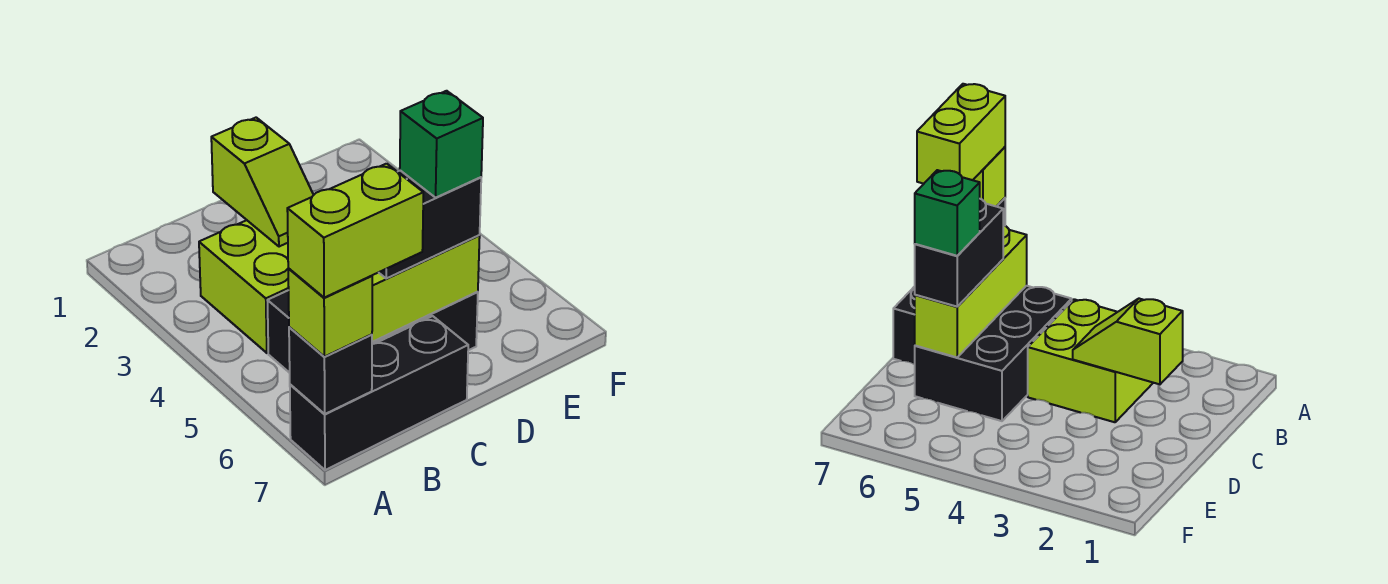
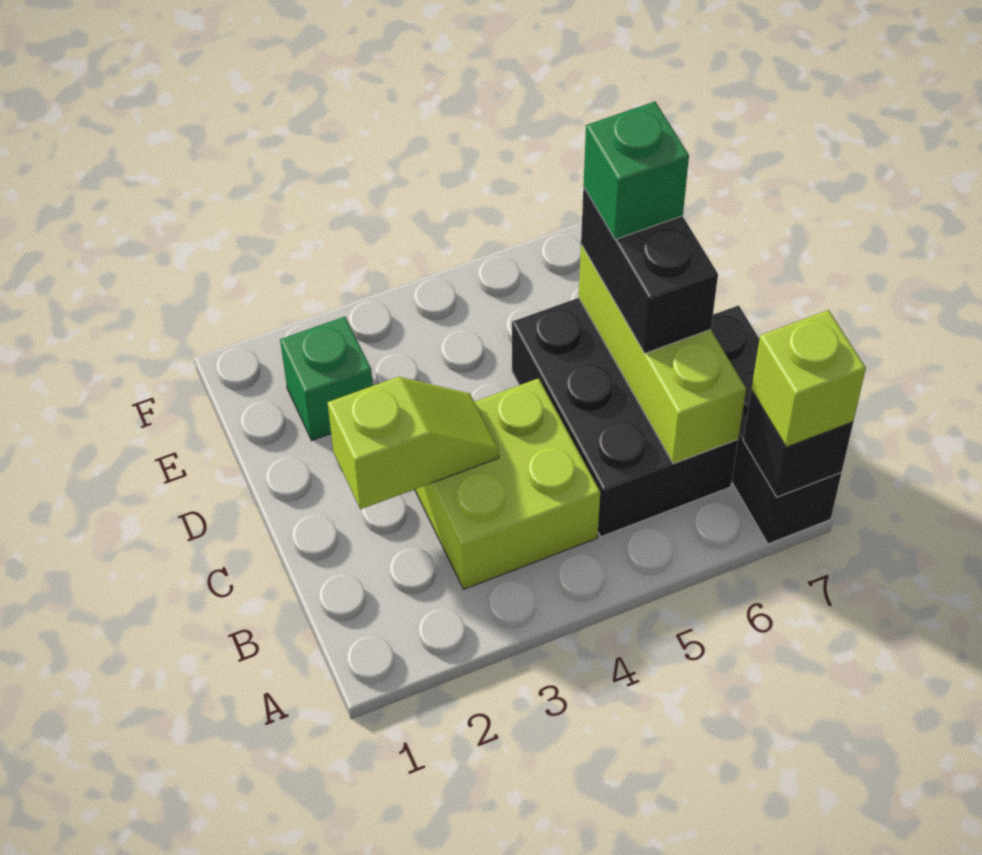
lime brick A7:B7 level 4 -> none
none -> green brick E2 level 1

